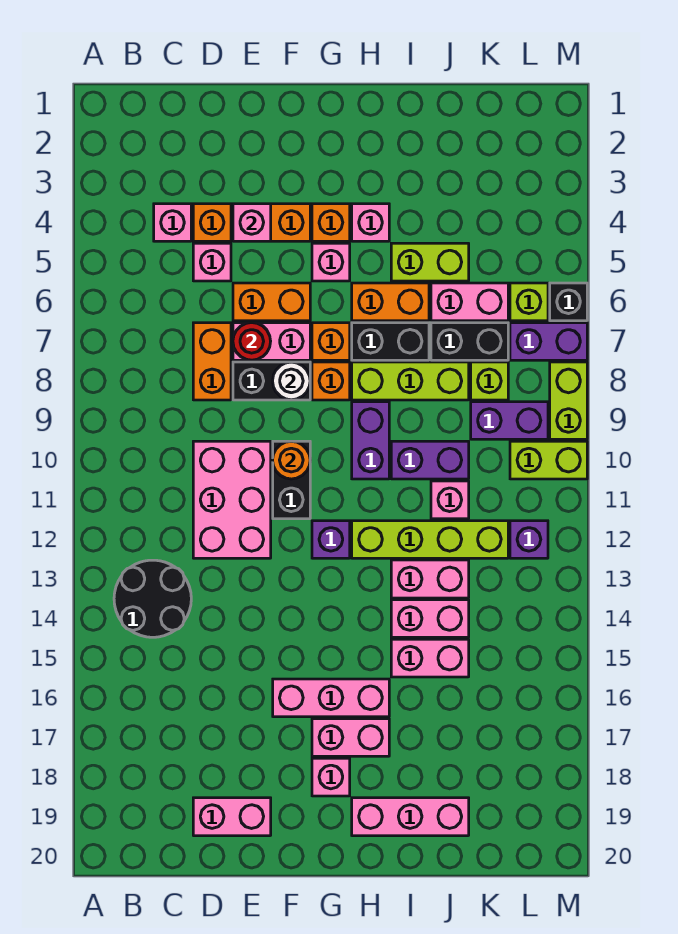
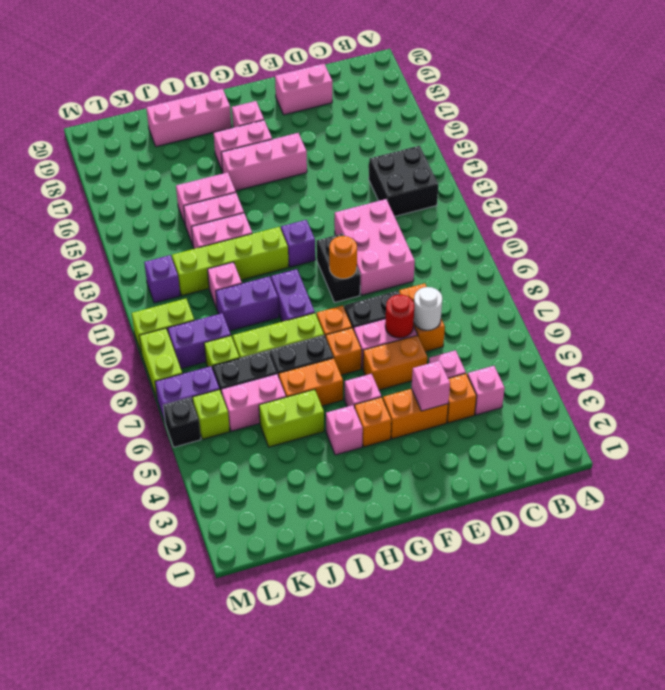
black round brick B13:C14 level 1 -> black brick B13:C14 level 1
white round brick F8 level 2 -> white round brick D7 level 2

